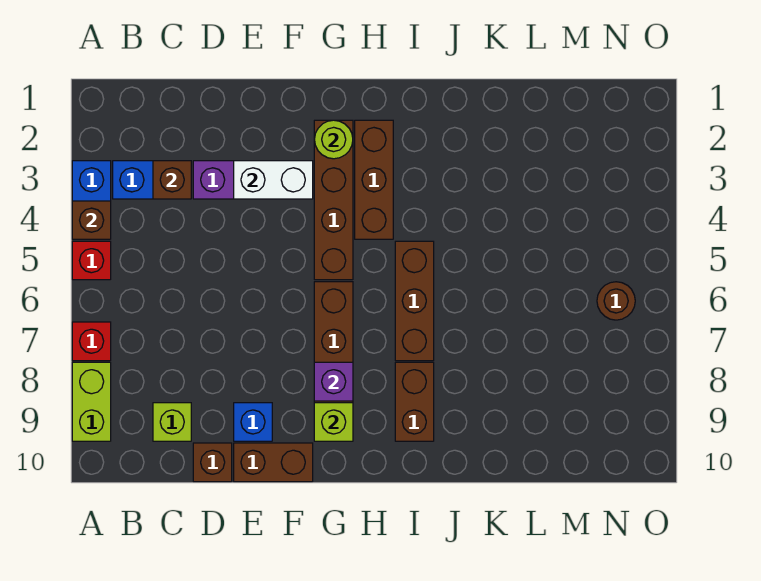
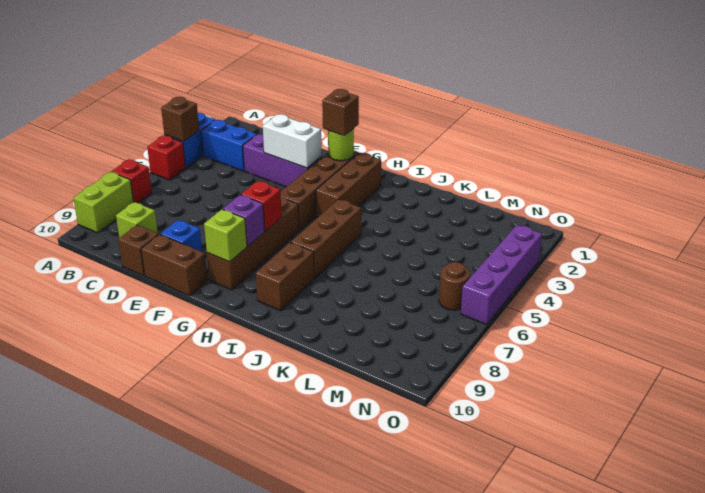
brown brick C3 level 2 -> brown brick G2 level 3
none -> red brick G7 level 2
none -> purple brick O3:O6 level 1

